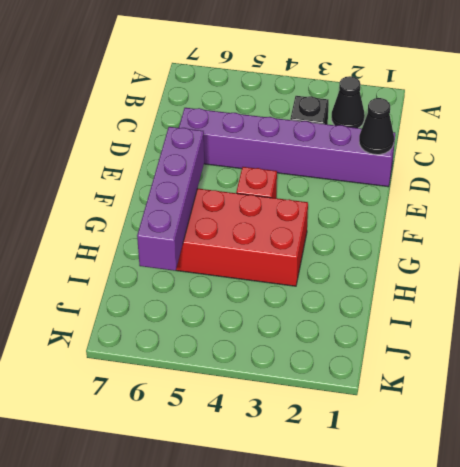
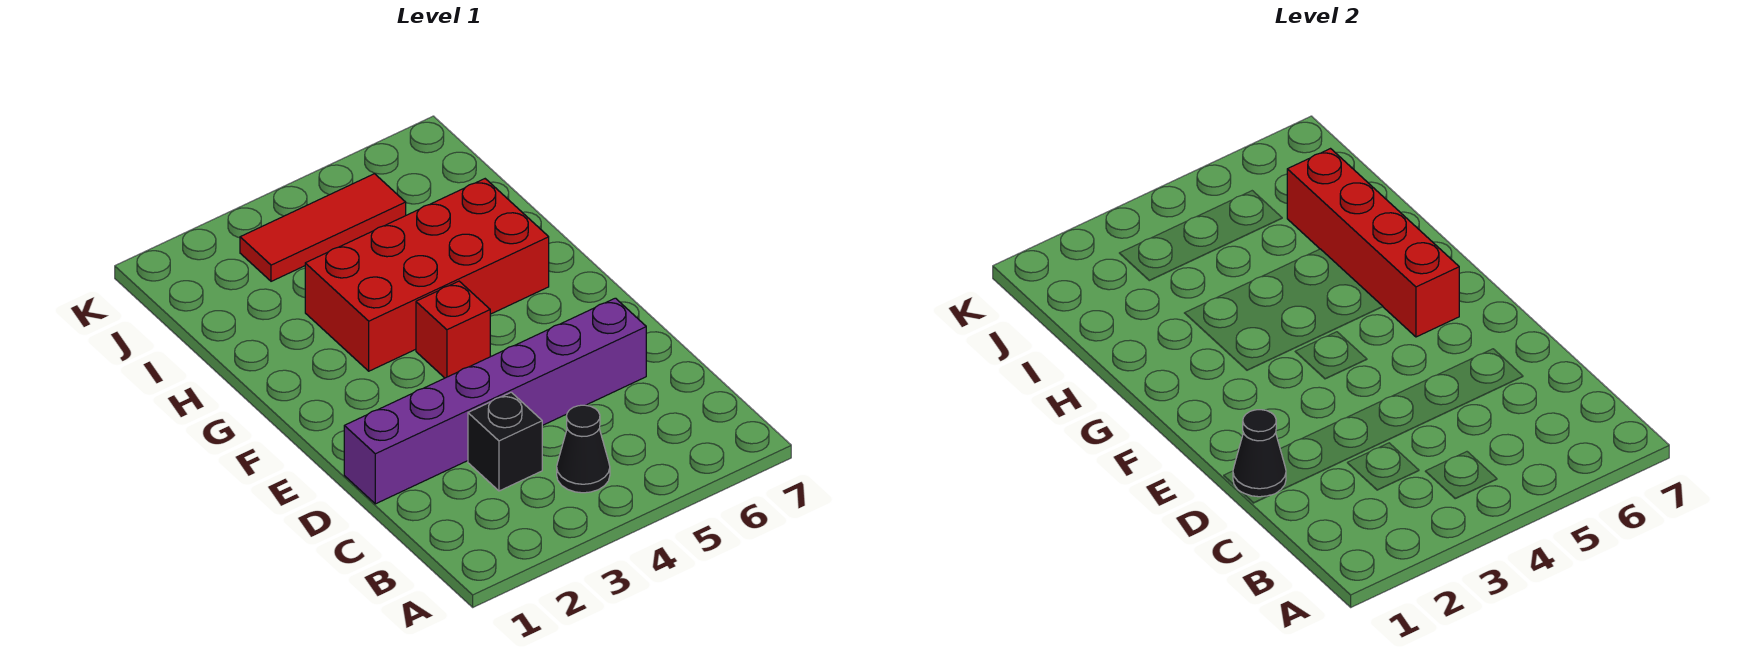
black cone B2 level 1 -> black cone B4 level 1
purple brick F6:I6 level 2 -> red brick F6:I6 level 2
none -> red tile J3:J5 level 1

